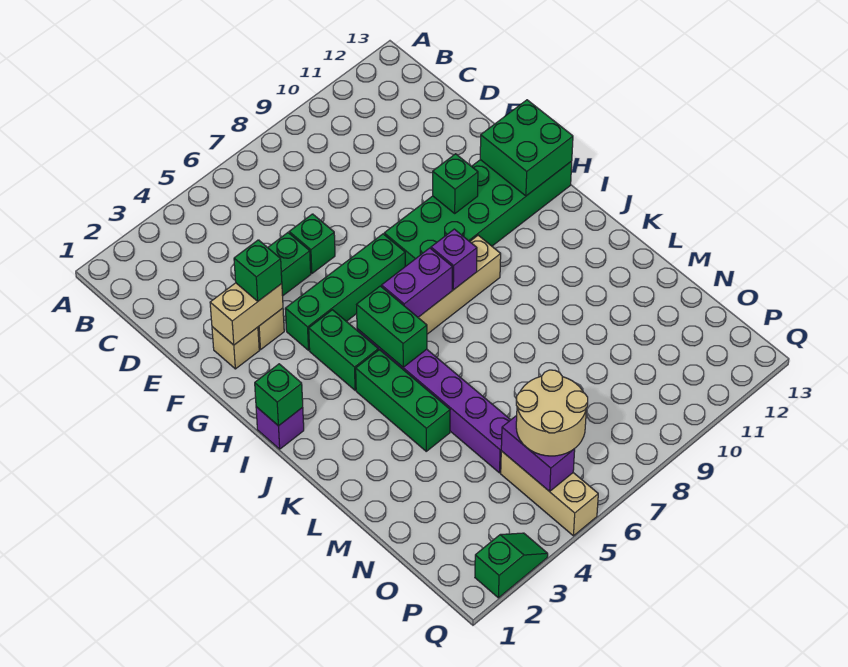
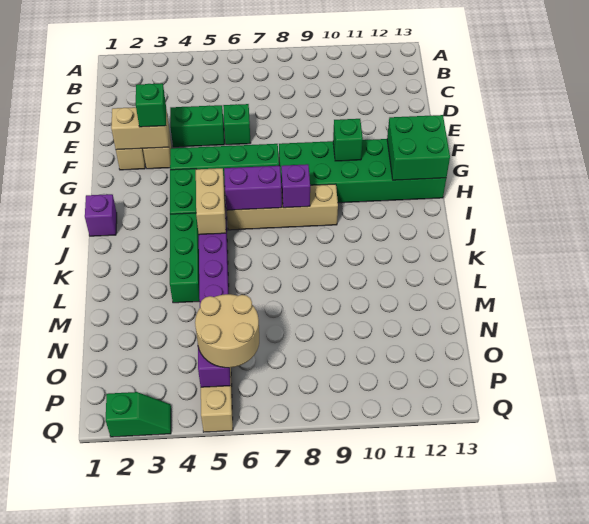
green brick I1 level 2 -> none
green brick I5:J5 level 2 -> tan brick I5:J5 level 2

